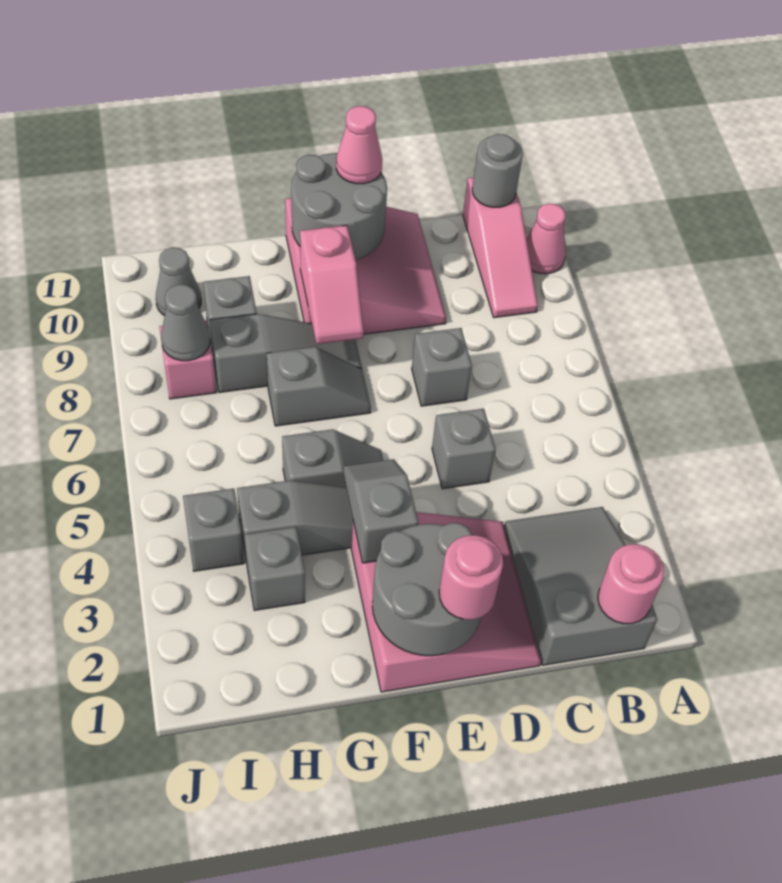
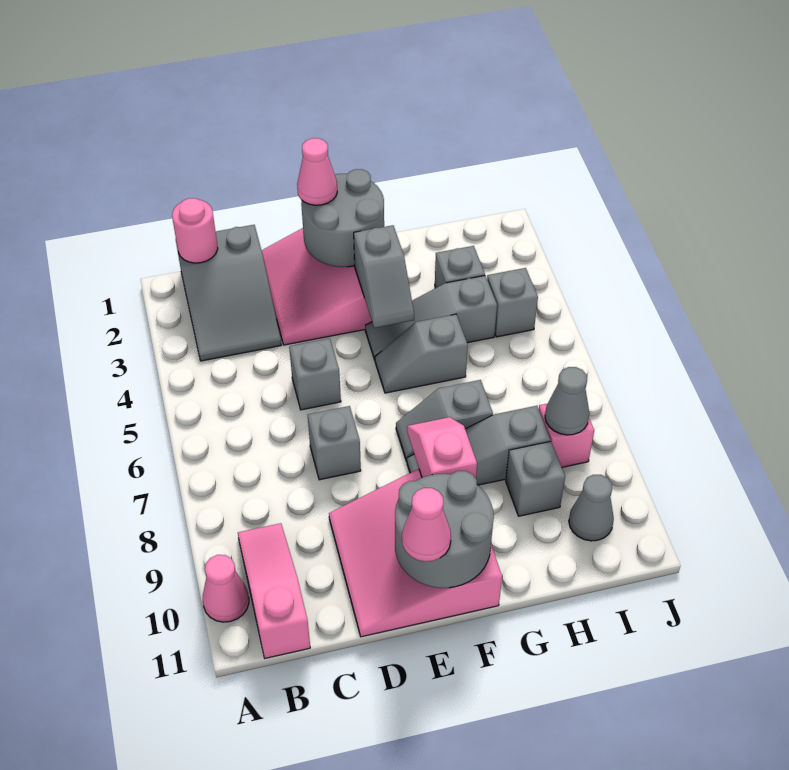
grey round brick B11 level 2 -> none
pink round brick E1 level 3 -> pink cone E1 level 3

